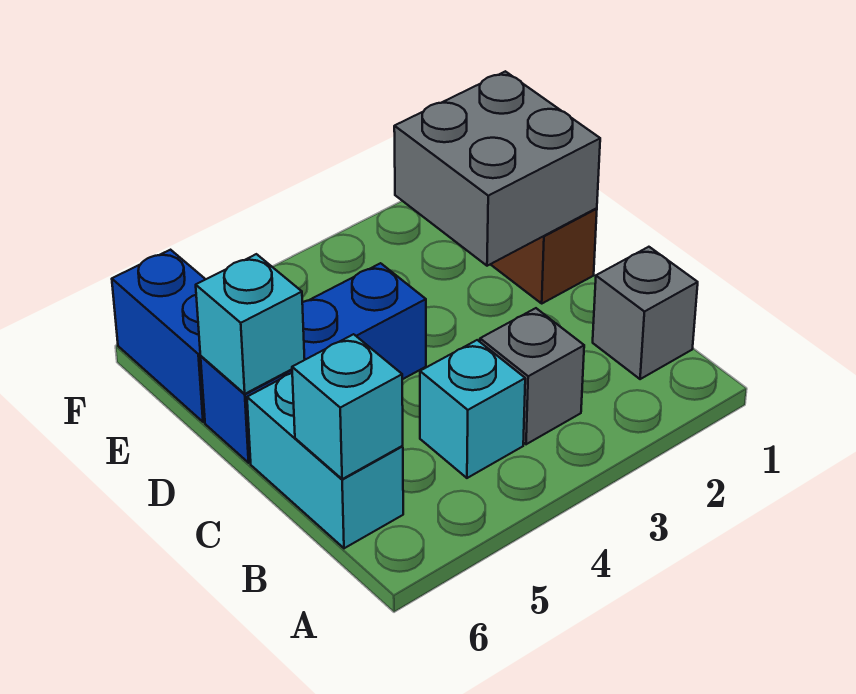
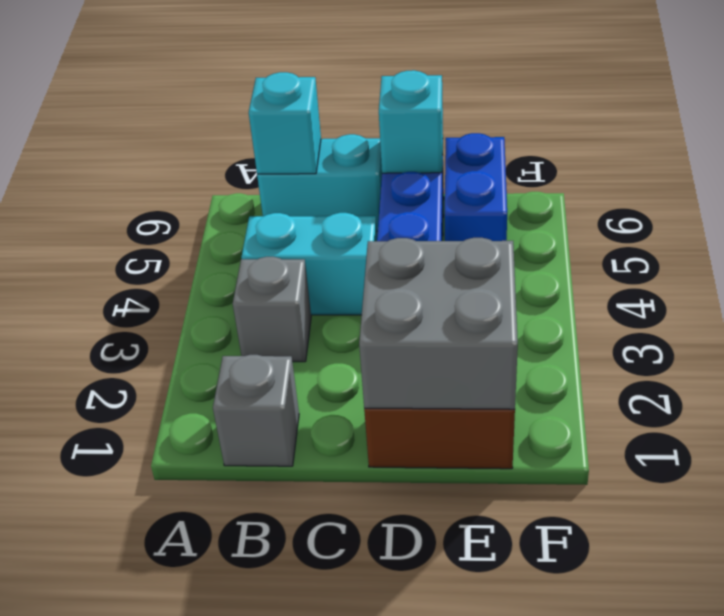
cyan brick B4 level 1 -> cyan brick B4:C4 level 1
blue brick E6:F6 level 1 -> blue brick E5:E6 level 1

